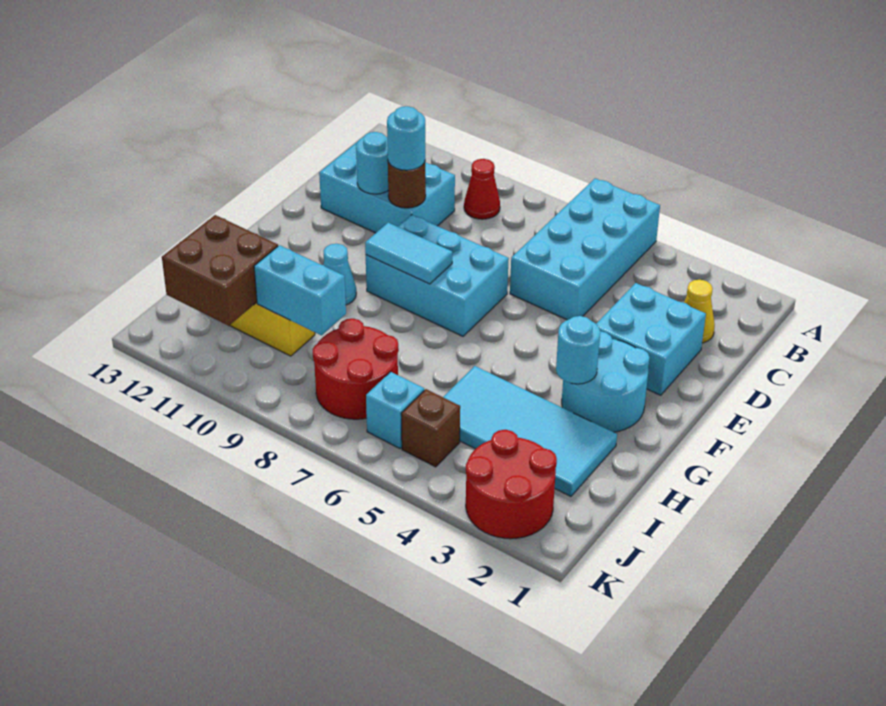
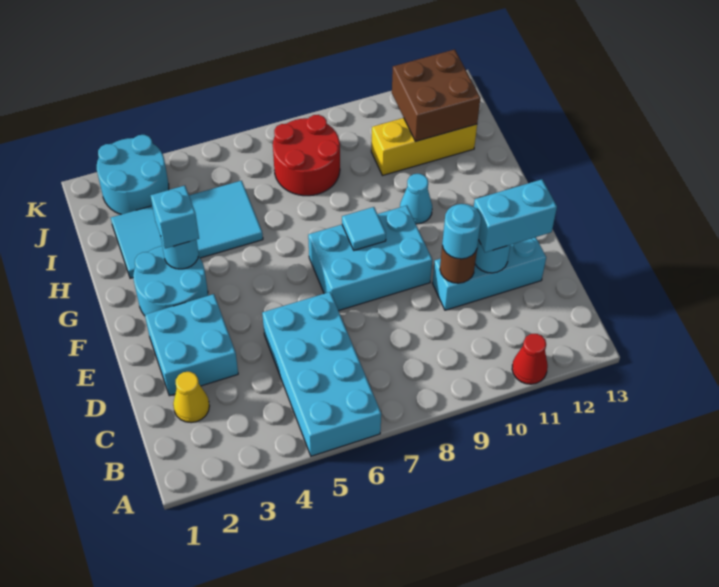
red cone B9 level 1 -> red cone A11 level 1
cyan brick C10:D12 level 1 -> cyan brick D10:D12 level 1
cyan tile F8:F9 level 2 -> cyan tile F8 level 2
cyan brick I9:I10 level 2 -> cyan brick D11:D12 level 3
red round brick J2:K3 level 1 -> cyan round brick J2:K3 level 1
brown brick J5 level 1 -> none
cyan brick J6 level 1 -> cyan brick G3 level 3

